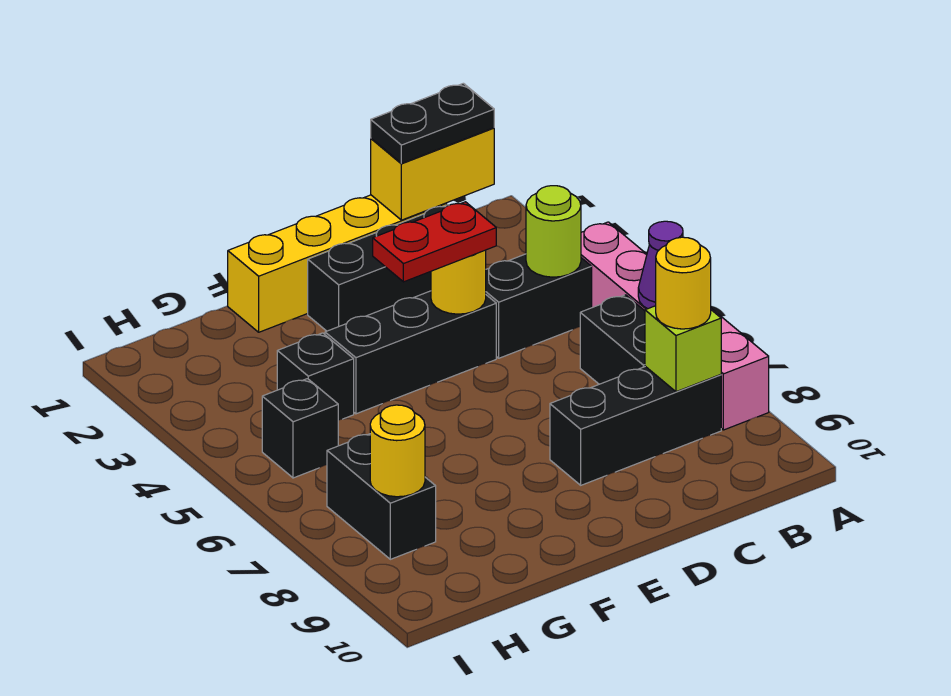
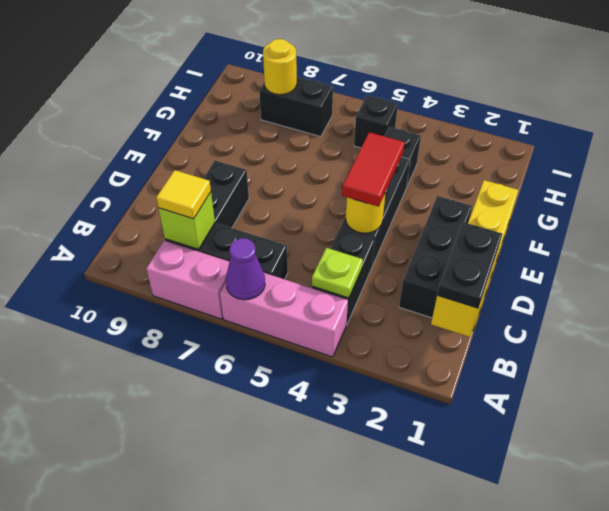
lime round brick B4 level 2 -> lime plate B4 level 2
yellow round brick B8 level 3 -> yellow tile B8 level 3
red plate D4:E4 level 3 -> red tile D4:E4 level 3

